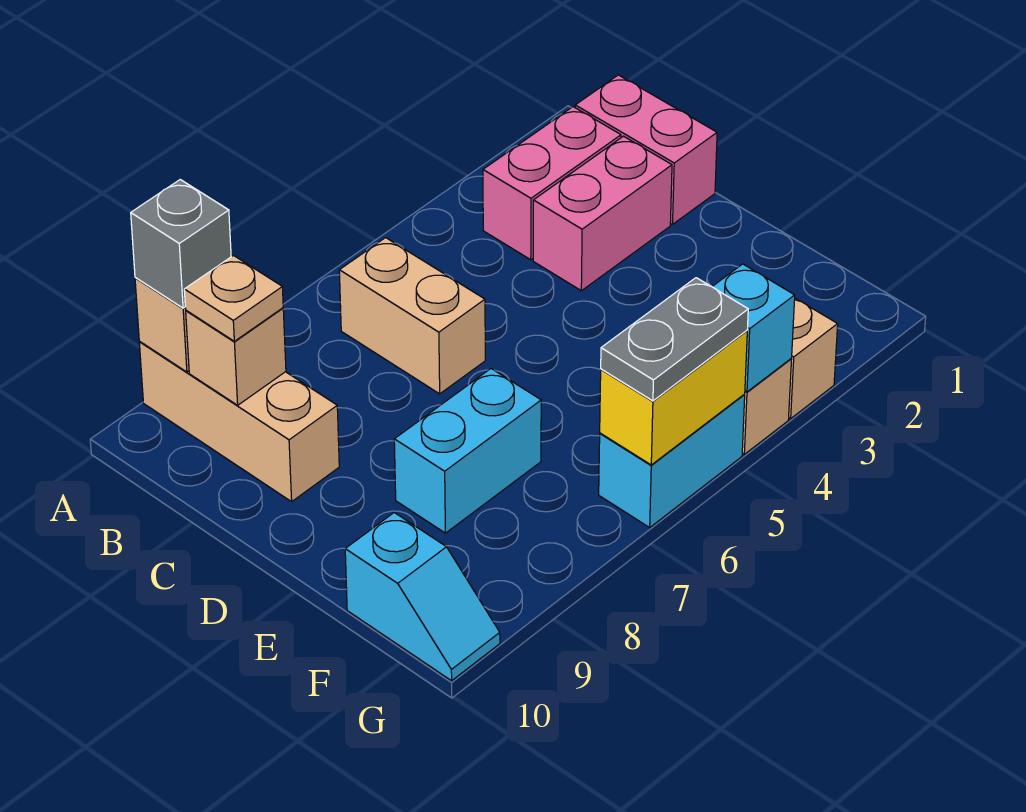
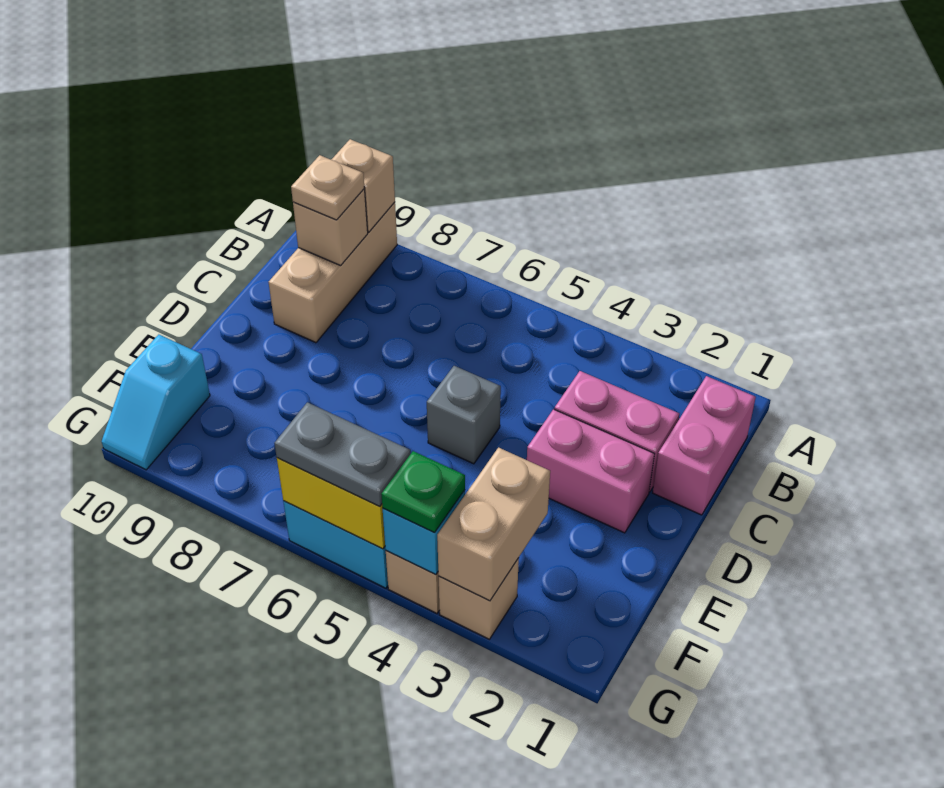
grey brick A9 level 3 -> grey brick D5 level 1
pink brick B2:B3 level 1 -> pink brick D2:D3 level 1
tan brick B6:C6 level 1 -> tan brick F3:G3 level 2
cyan brick E7:E8 level 1 -> none
none -> green plate G4 level 3

